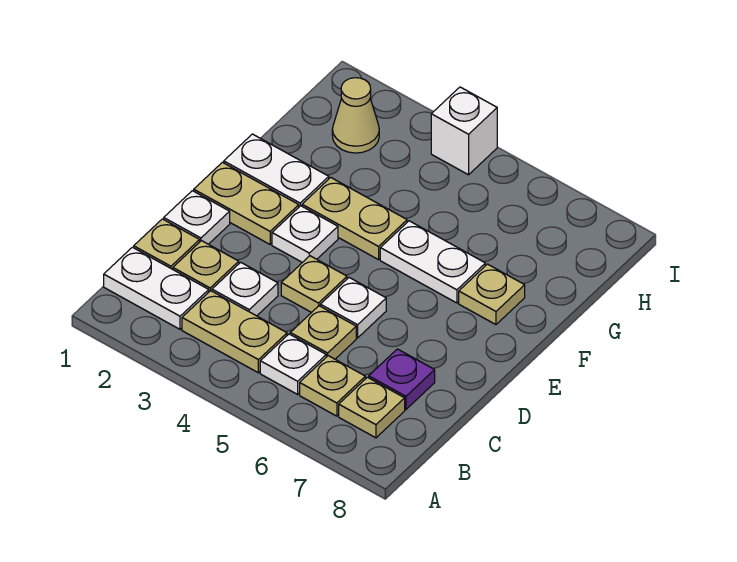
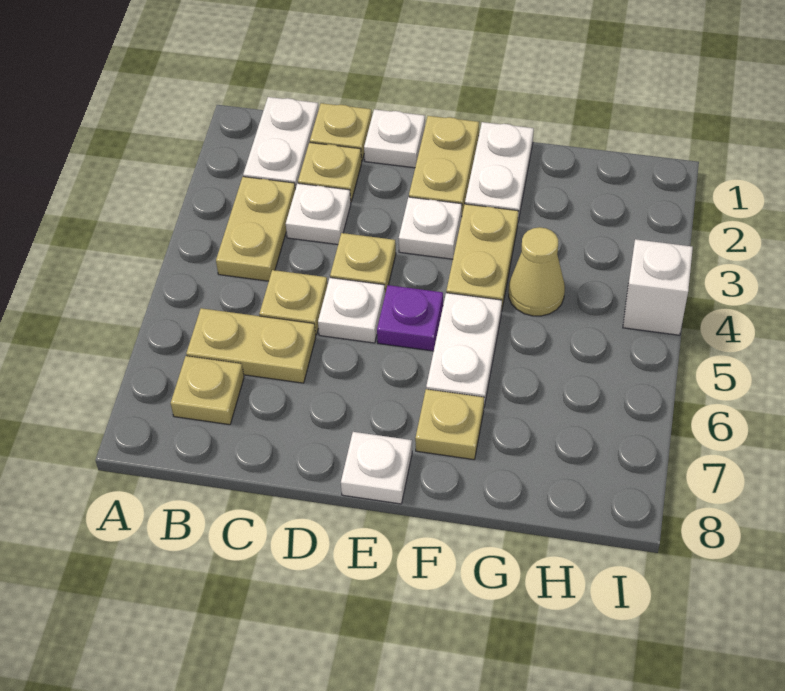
white plate B5 level 1 -> white plate E8 level 1
tan plate B6 level 1 -> tan plate B6:C6 level 1
purple plate C7 level 1 -> purple plate E5 level 1
tan cone H2 level 1 -> tan cone G4 level 1

